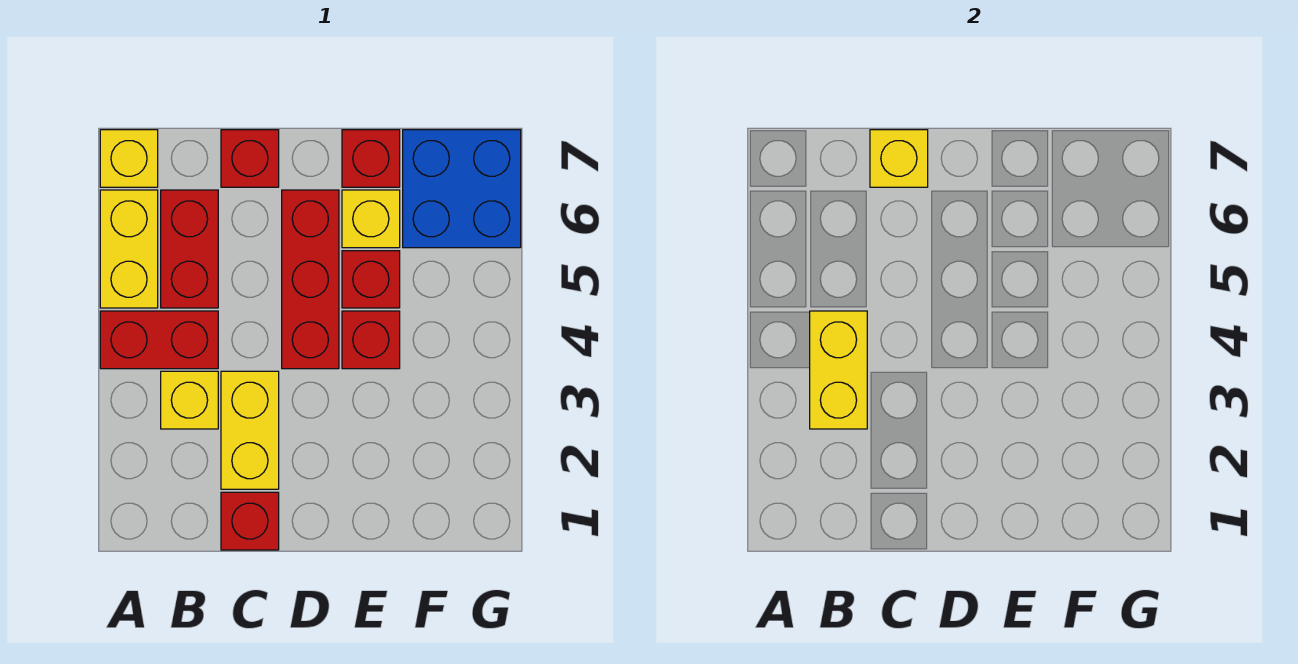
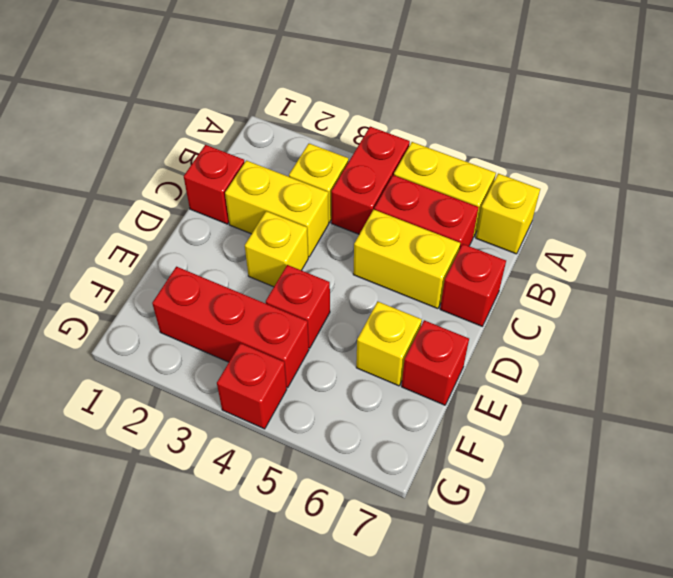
yellow brick B3:B4 level 2 -> yellow brick C5:C6 level 1
yellow brick C7 level 2 -> yellow brick D3 level 1
red brick D4:D6 level 1 -> red brick F2:F4 level 1
red brick E5 level 1 -> red brick G4 level 1
blue brick F6:G7 level 1 -> none

